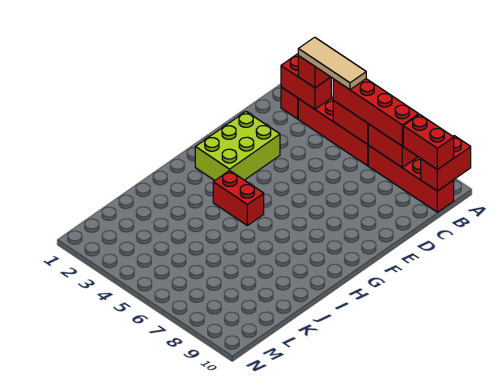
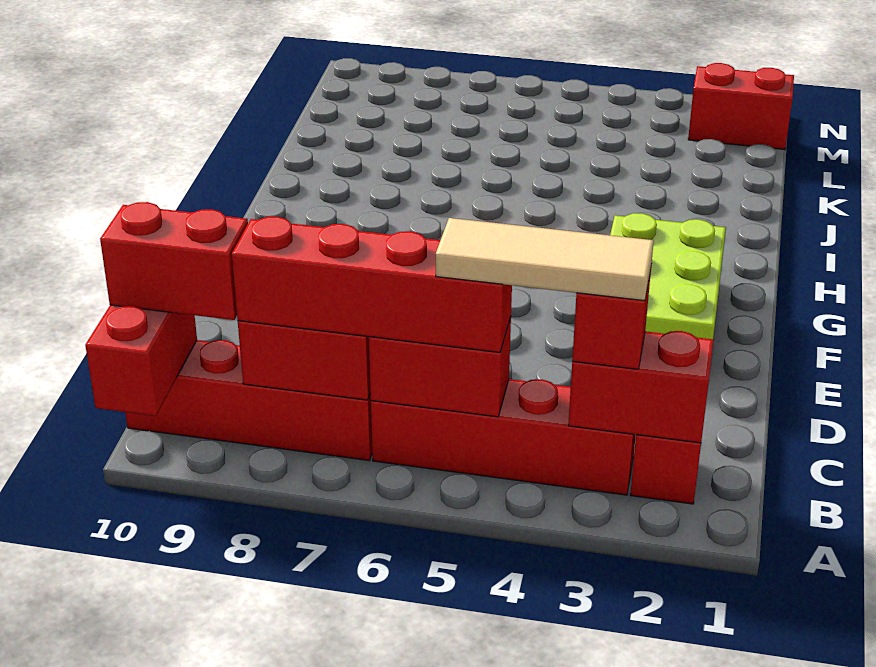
red brick H4:H5 level 1 -> red brick M1:M2 level 1

